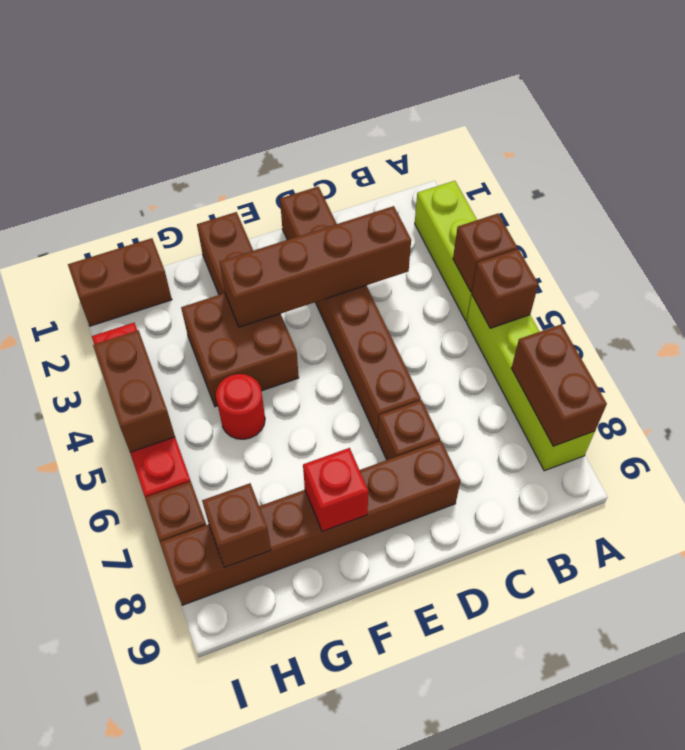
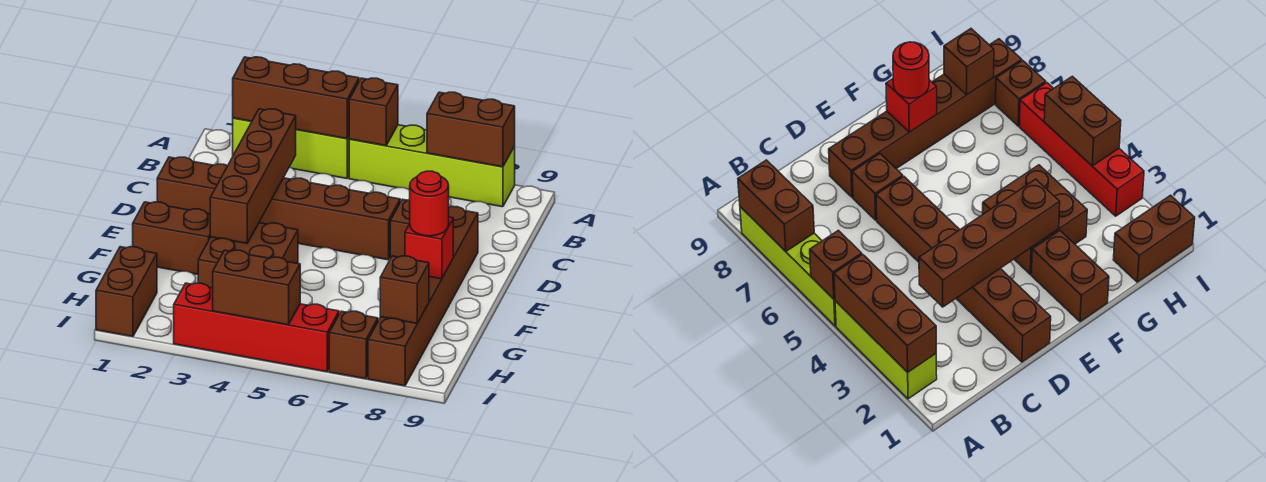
brown brick A4 level 2 -> brown brick A2:A4 level 2
red round brick G5 level 1 -> red round brick F8 level 3

